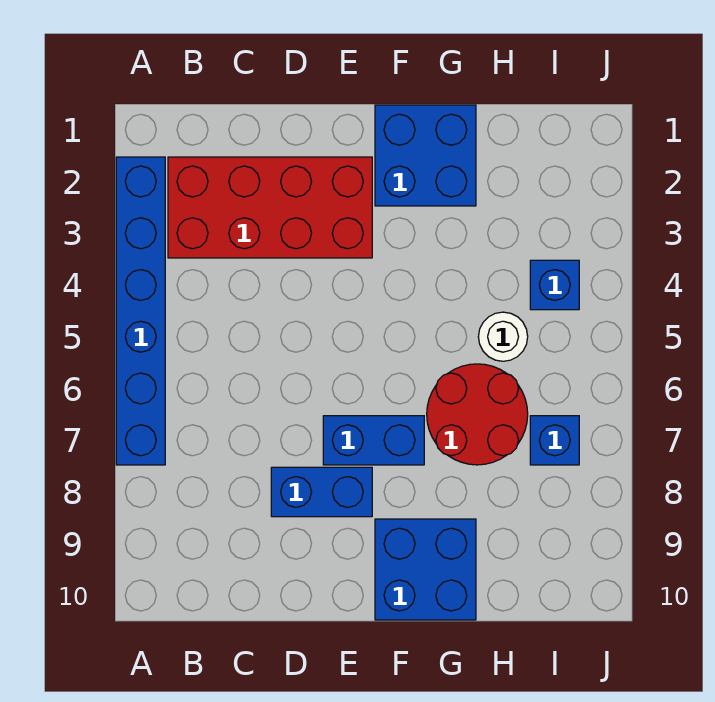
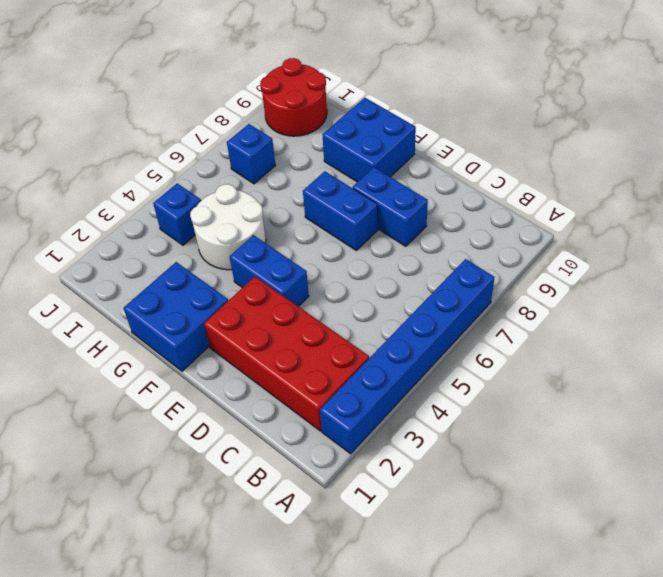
none -> blue brick E4:F4 level 1
red round brick G6:H7 level 1 -> red round brick I9:J10 level 1
white round brick H5 level 1 -> white round brick G4:H5 level 1

